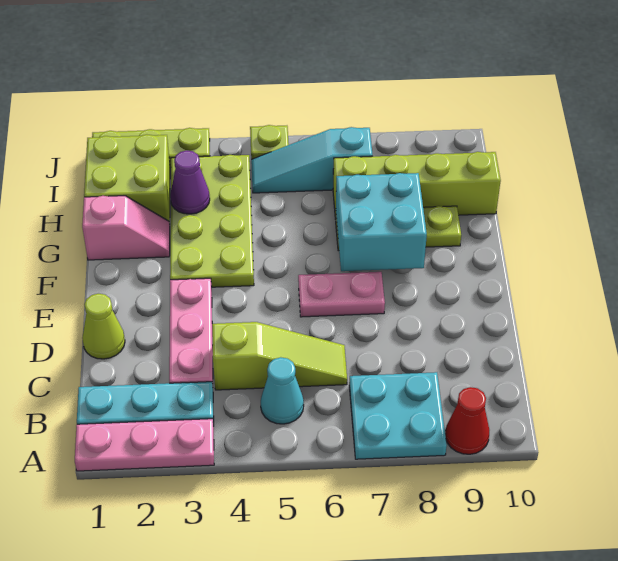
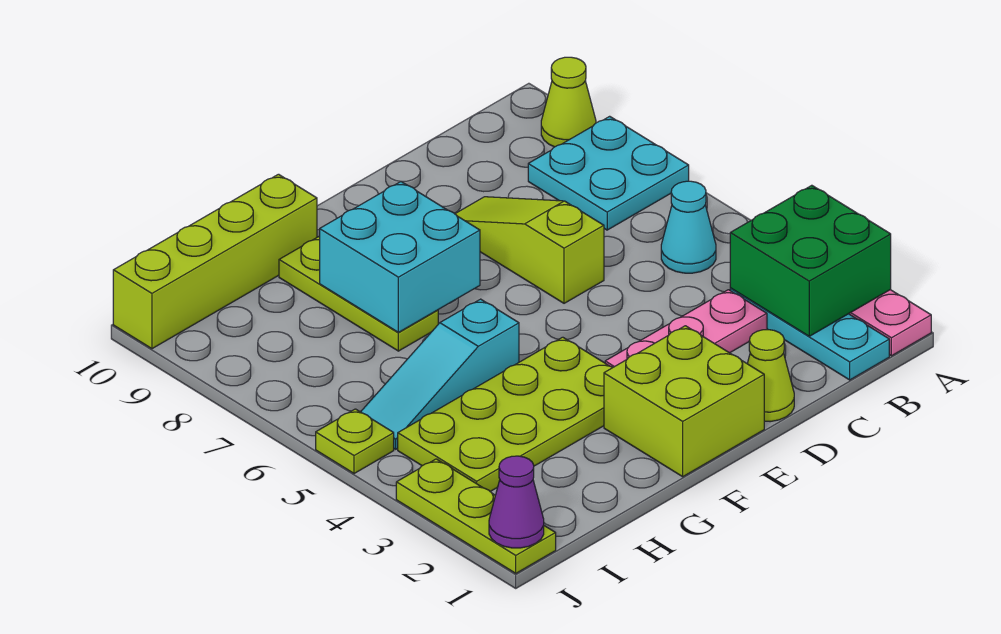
none -> green brick A2:B3 level 2
red cone A9 level 1 -> lime cone A9 level 1
lime slope C4:C6 level 1 top 4 -> lime slope D6:D8 level 1 top 6
pink plate E6:E7 level 1 -> none
pink slope G1:G2 level 1 top 1 -> none
lime brick H1:I2 level 1 -> lime brick E1:F2 level 1
purple cone H3 level 2 -> purple cone J1 level 2
lime brick H7:H10 level 1 -> lime brick G10:J10 level 1
cyan slope I5:I7 level 1 top 7 -> cyan slope G5:I5 level 1 top G

